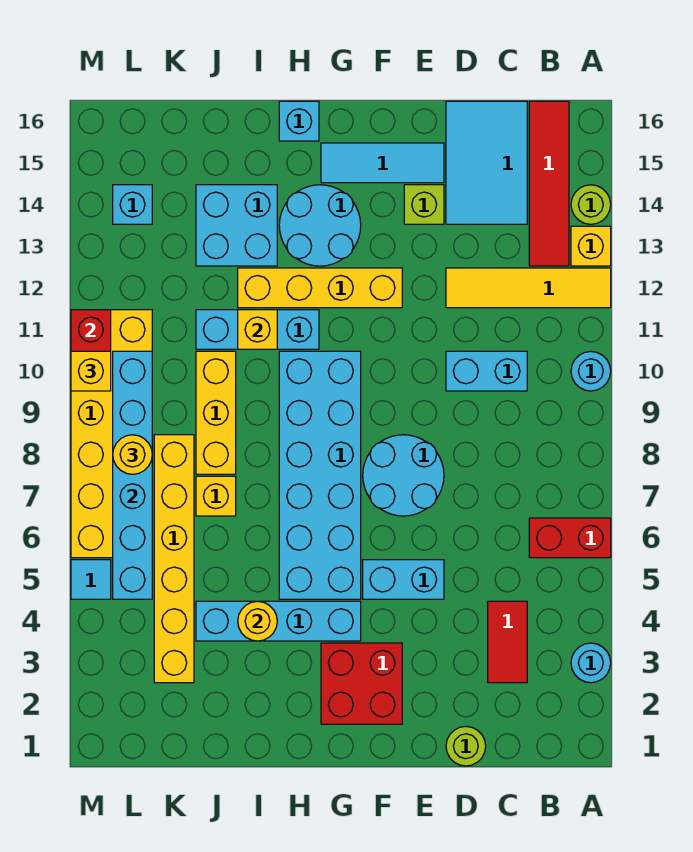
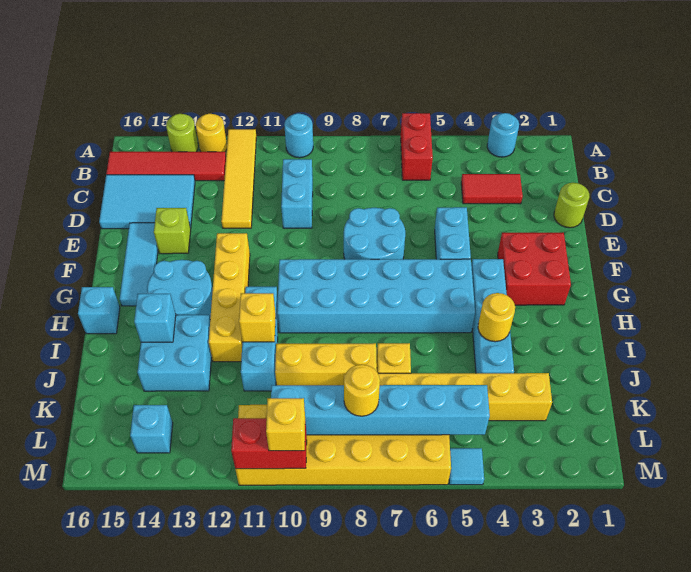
yellow brick A13 level 1 -> yellow round brick A13 level 1
none -> cyan brick I14 level 2

